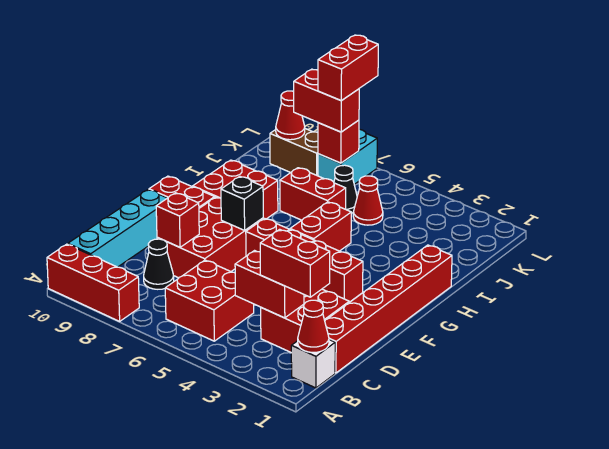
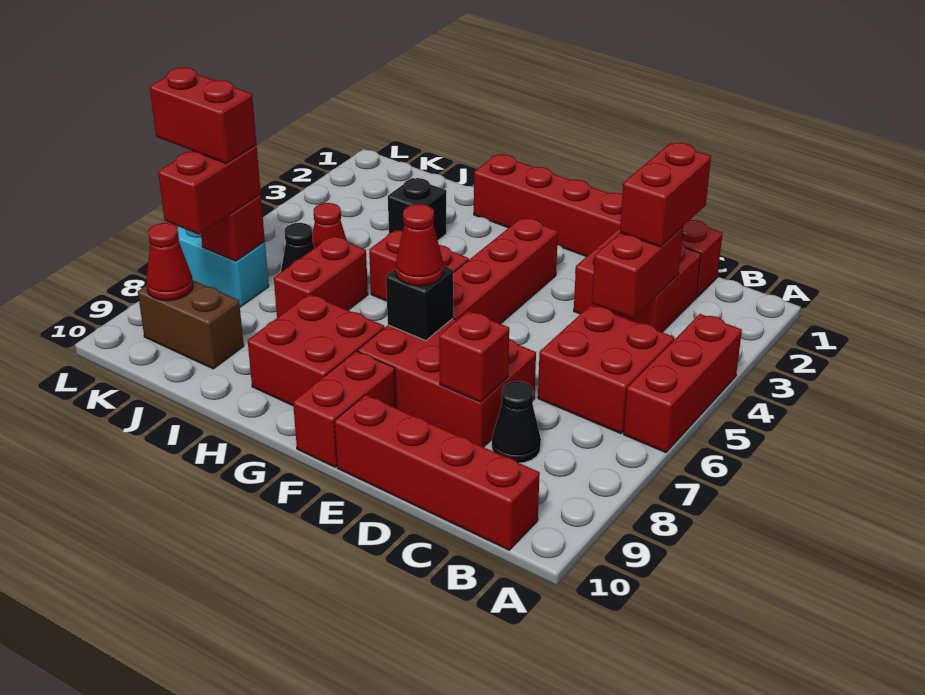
red brick A8:A10 level 1 -> red brick A4:A6 level 1
white brick B1 level 1 -> none
red cone B1 level 2 -> red cone F7 level 3
cyan brick B10:E10 level 1 -> red brick B10:E10 level 1
none -> black brick I3 level 1
brown brick K8:K9 level 1 -> brown brick J9:K9 level 1

